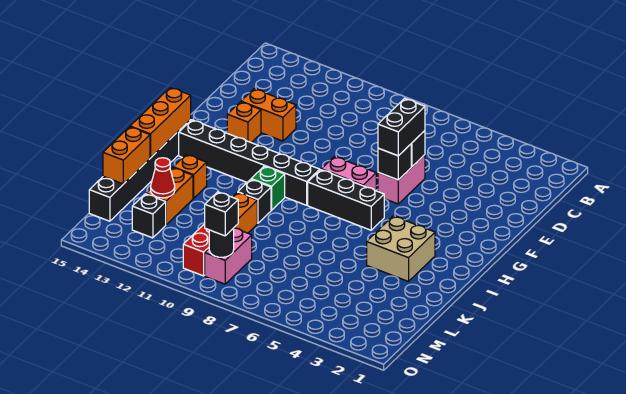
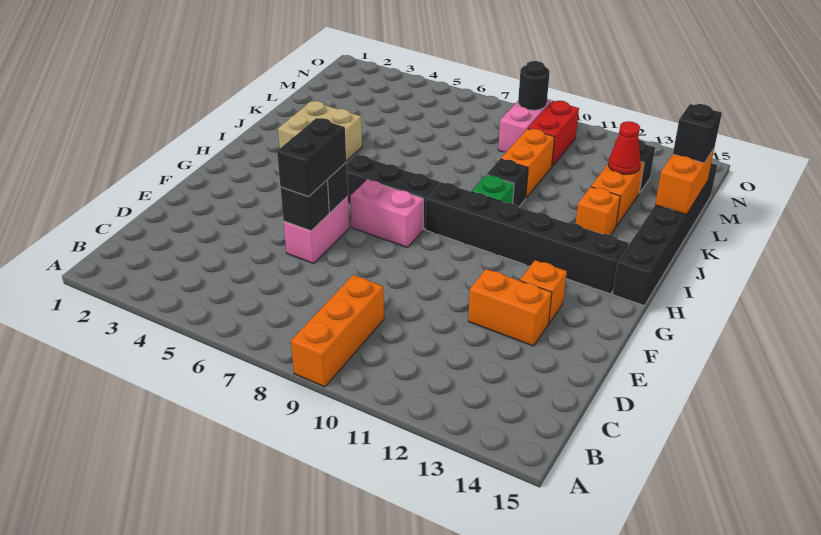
orange brick H15:J15 level 2 -> orange brick A9:C9 level 1
black brick N9 level 3 -> black brick L15 level 3

